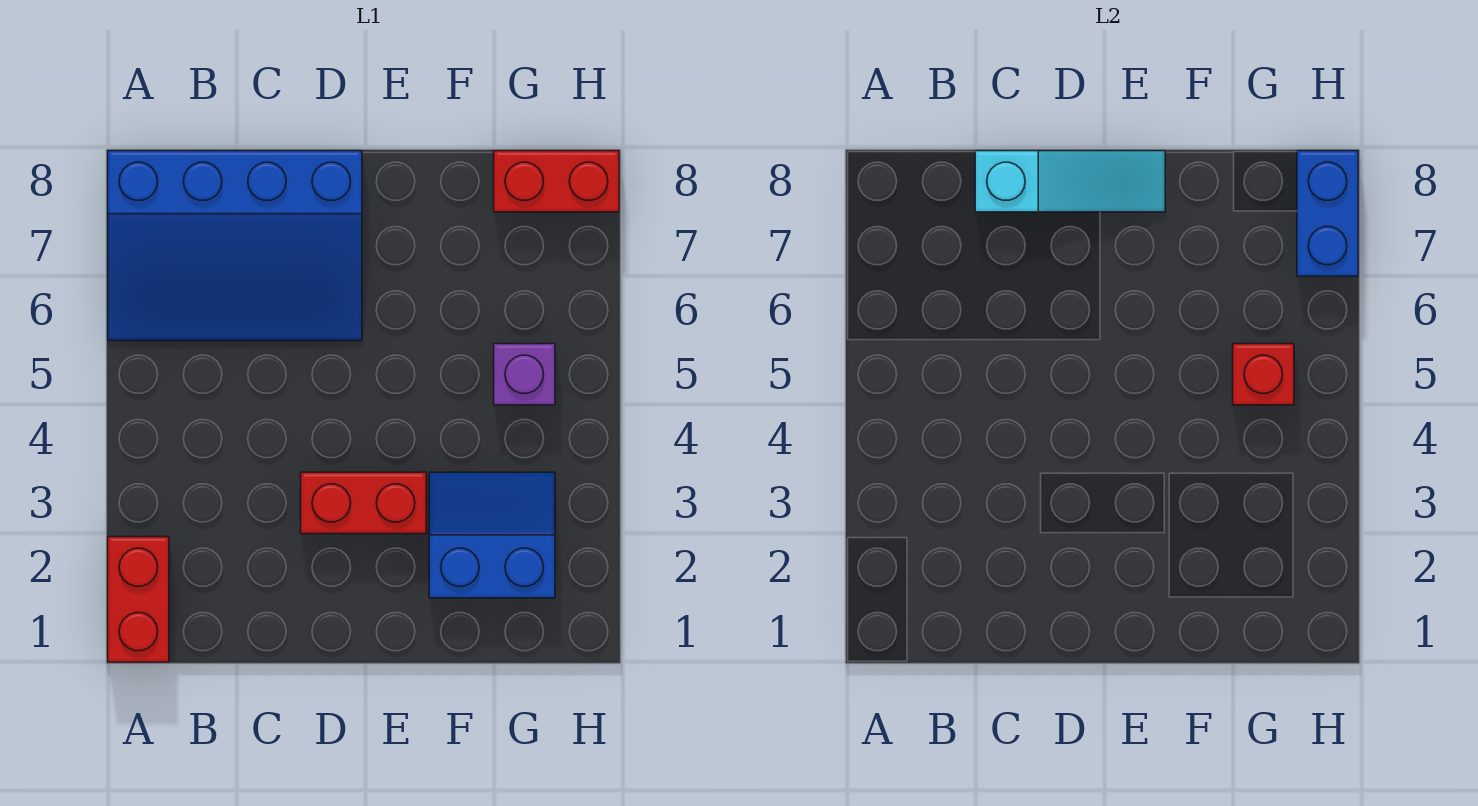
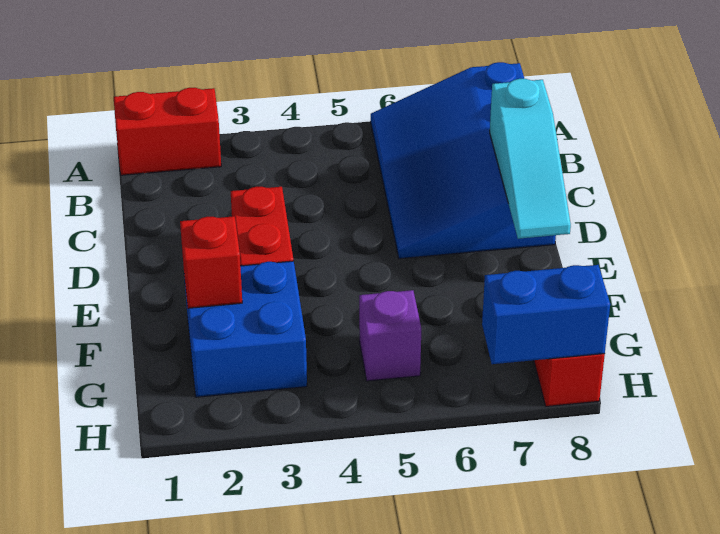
blue slope F2:G3 level 1 top 2 -> blue brick F2:G3 level 1
red brick G5 level 2 -> red brick F2 level 2

